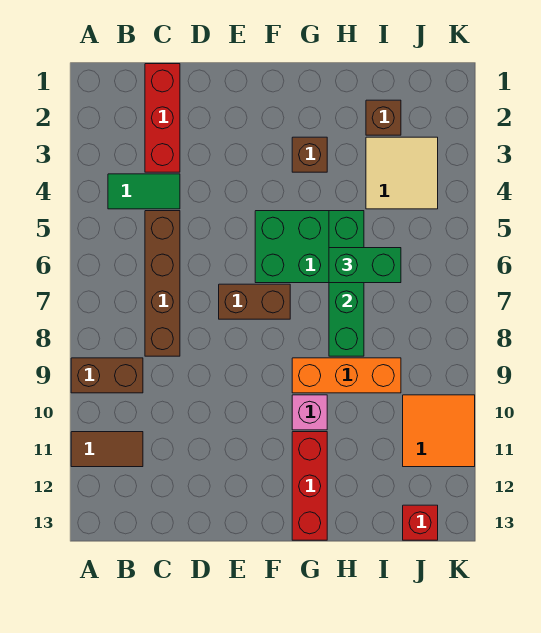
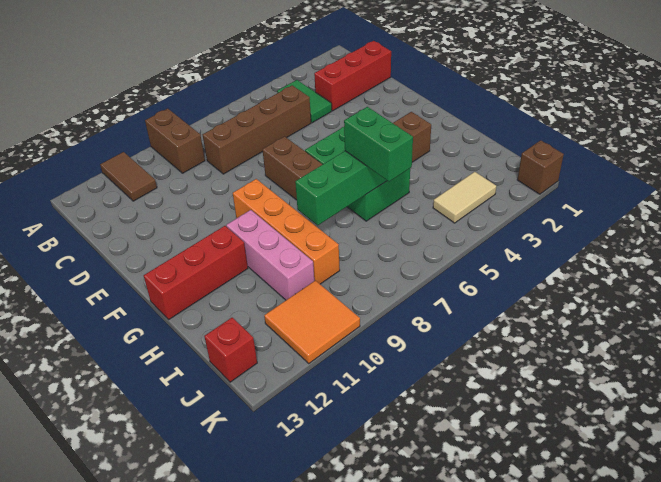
orange brick G9:I9 level 1 -> orange brick F9:I9 level 1
pink brick G10 level 1 -> pink brick G10:I10 level 1
brown brick I2 level 1 -> brown brick K1 level 1
tan tile I3:J4 level 1 -> tan tile J3:J4 level 1

